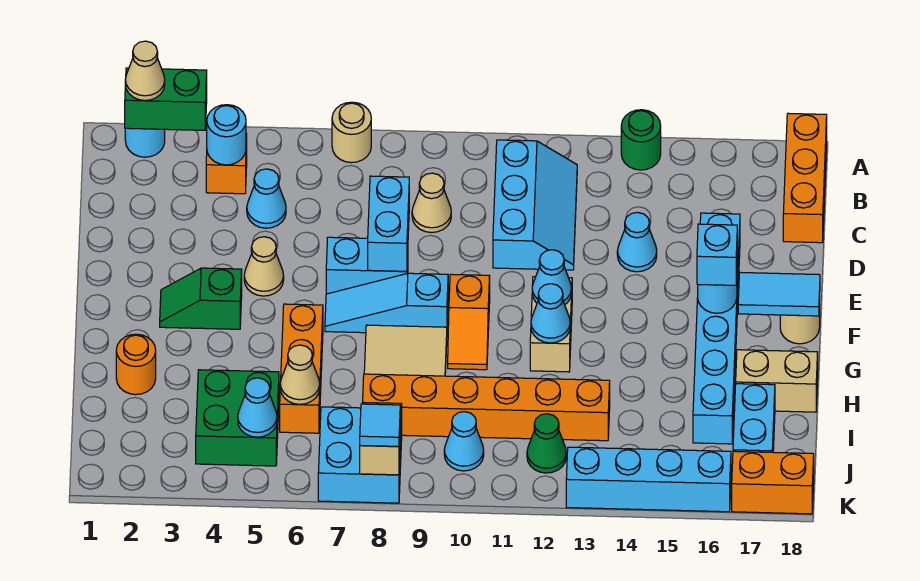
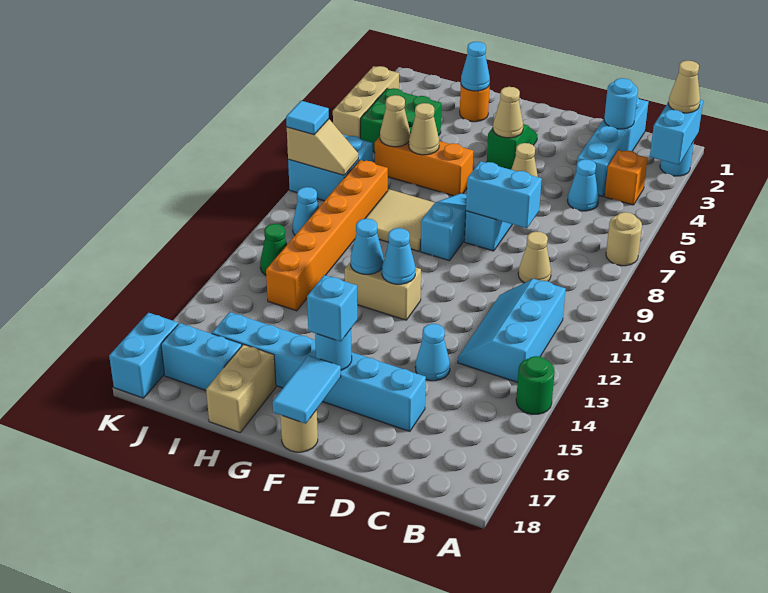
green brick A2:A3 level 2 -> cyan brick A2:A3 level 2
orange brick A18:C18 level 1 -> none
cyan round brick B4 level 2 -> cyan round brick C2 level 2
cyan slope B11:D12 level 1 top 11 -> cyan slope B11:C13 level 1 top B
none -> tan cone F4 level 2
orange slope F10:G10 level 1 top F -> none
none -> tan cone H6 level 2
cyan cone J5 level 2 -> cyan cone H2 level 2
none -> tan brick K3:K5 level 1
cyan brick K13:K16 level 1 -> cyan brick C1:C4 level 1
orange brick K17:K18 level 1 -> cyan brick K17:K18 level 1

